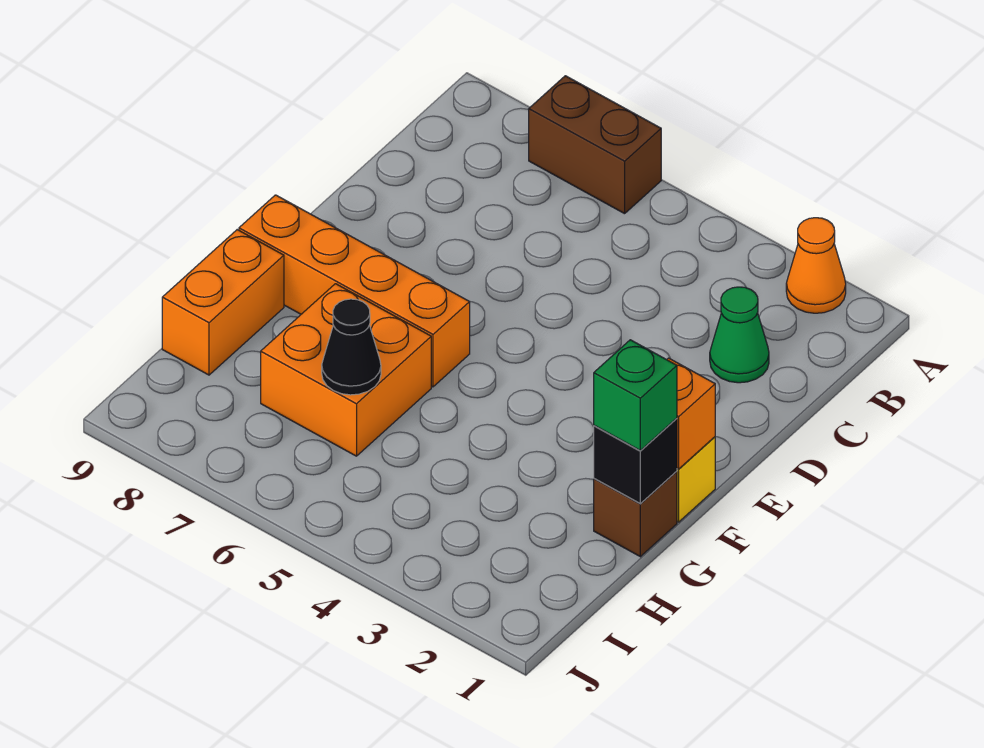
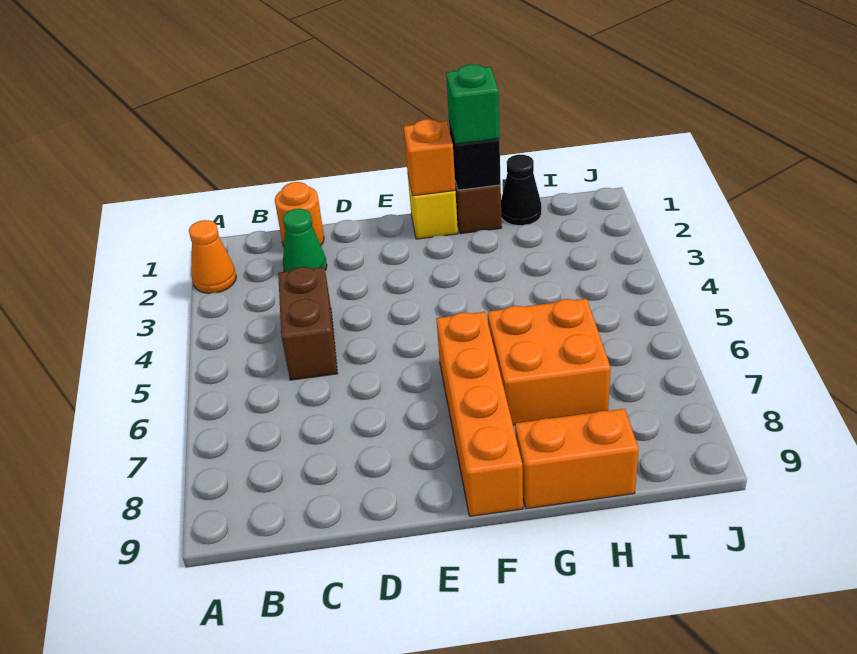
brown brick A6:A7 level 1 -> brown brick C4:C5 level 1
none -> orange round brick C1 level 1
black cone H6 level 2 -> black cone H1 level 1

